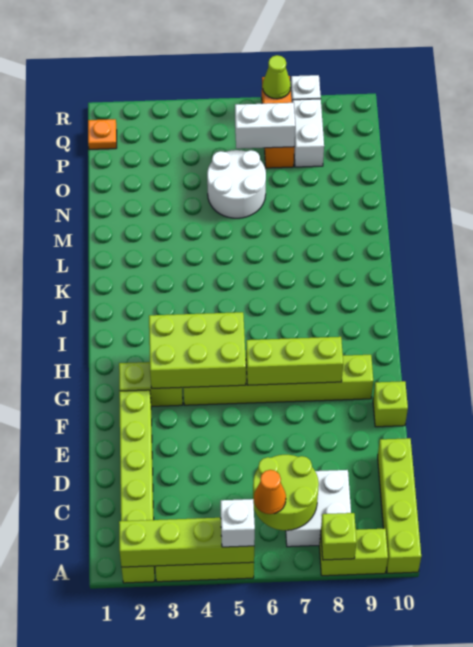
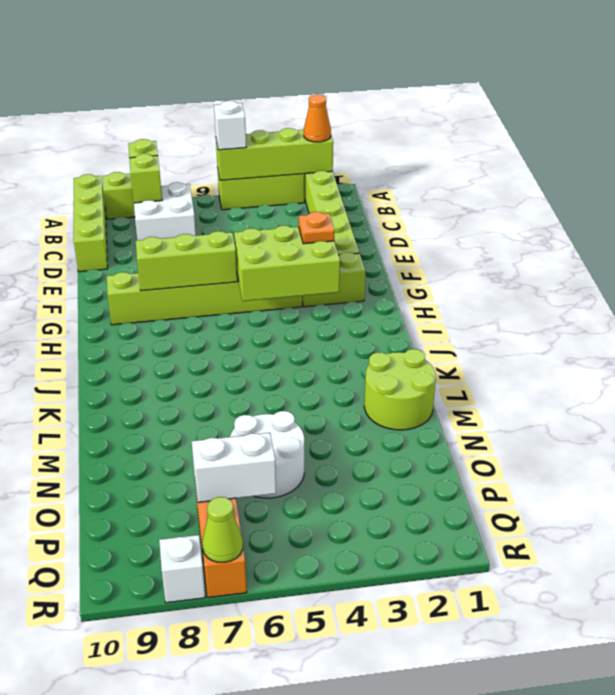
lime round brick B6:C7 level 2 -> lime round brick L1:M2 level 1
orange cone B6 level 3 -> orange cone A2 level 3
lime brick F10 level 1 -> lime brick B8 level 2
white brick P8:Q8 level 1 -> none
orange plate Q1 level 1 -> orange plate G3 level 3

